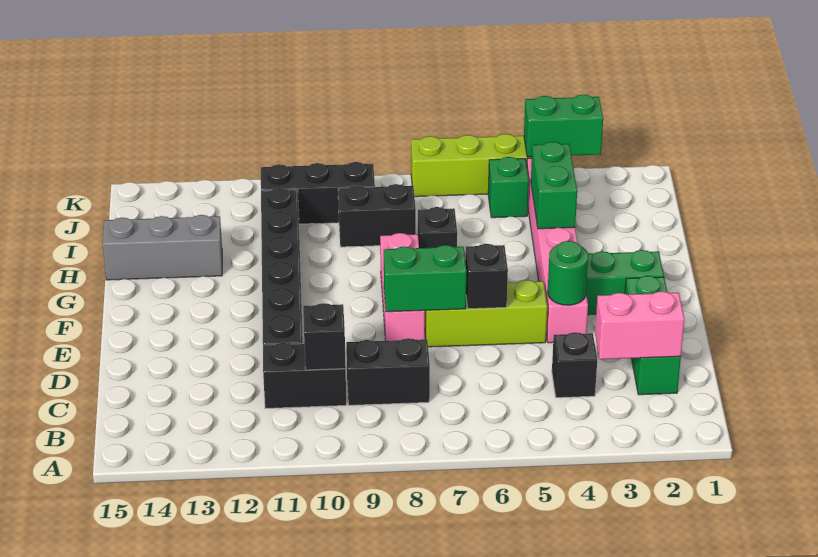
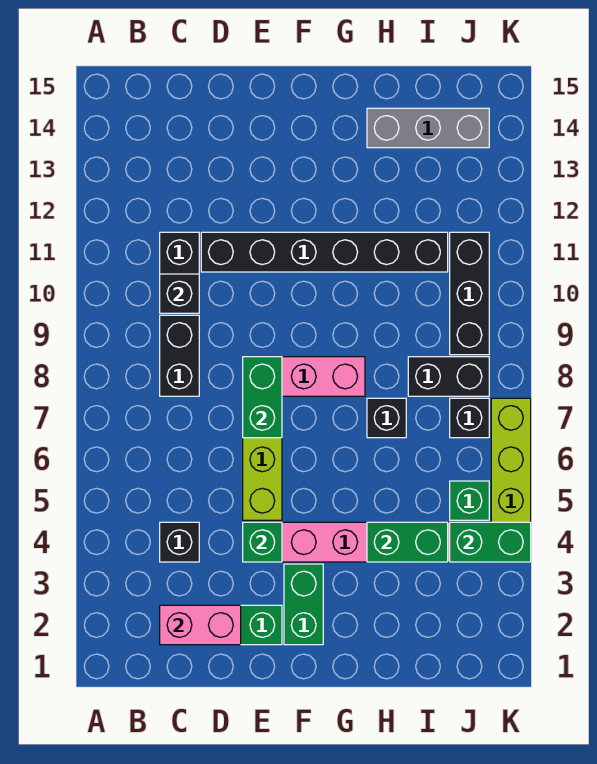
pink brick C2:C3 level 2 -> pink brick C2:D2 level 2
green round brick E4 level 2 -> green brick E4 level 2
black brick E6 level 2 -> black brick J7 level 1
grey brick H13:H15 level 1 -> grey brick H14:J14 level 1
black brick I8:I9 level 1 -> black brick I8:J8 level 1
green brick K3:K4 level 2 -> green brick J4:K4 level 2

